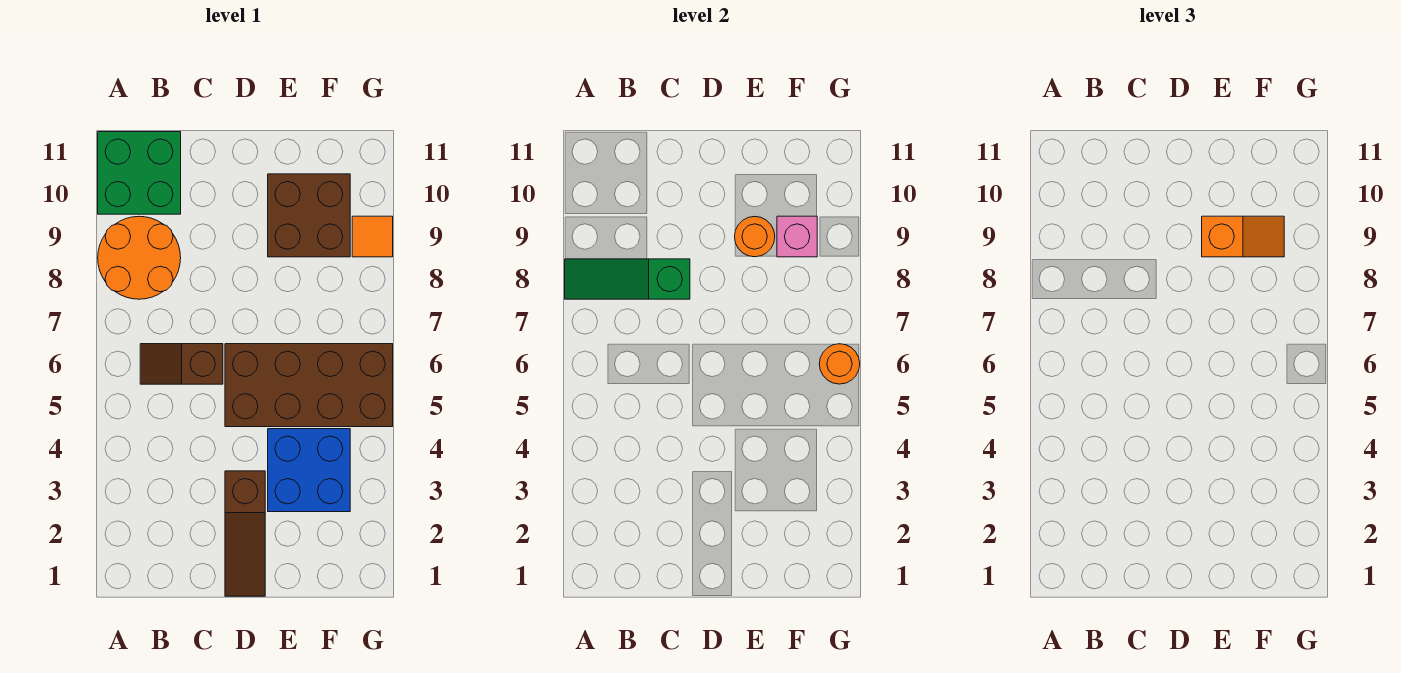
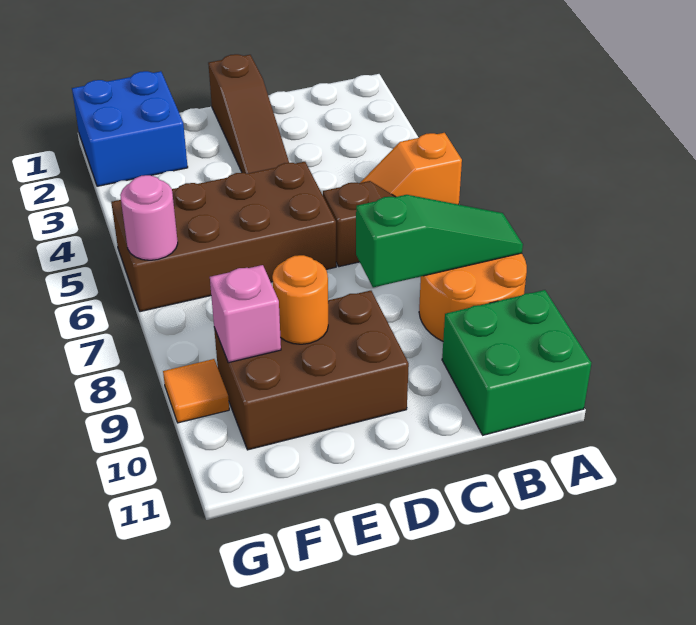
brown slope D1:D3 level 1 top 3 -> brown slope D1:D3 level 1 top 1
blue brick E3:F4 level 1 -> blue brick F1:G2 level 1
brown brick E9:F10 level 1 -> brown brick D9:F10 level 1
orange slope E9:F9 level 3 top E -> orange slope A5:B5 level 1 top A
orange round brick G6 level 2 -> pink round brick G6 level 2

